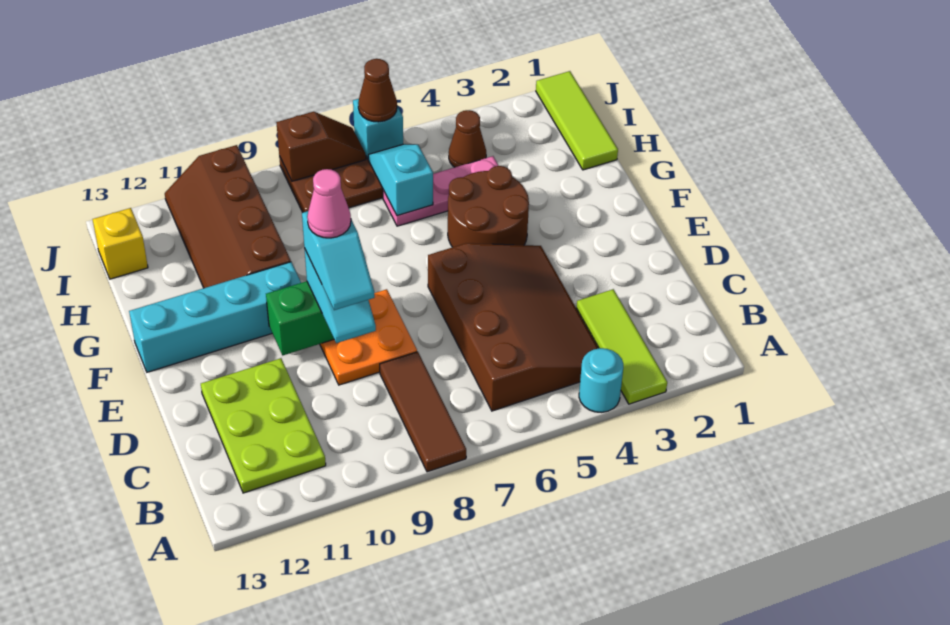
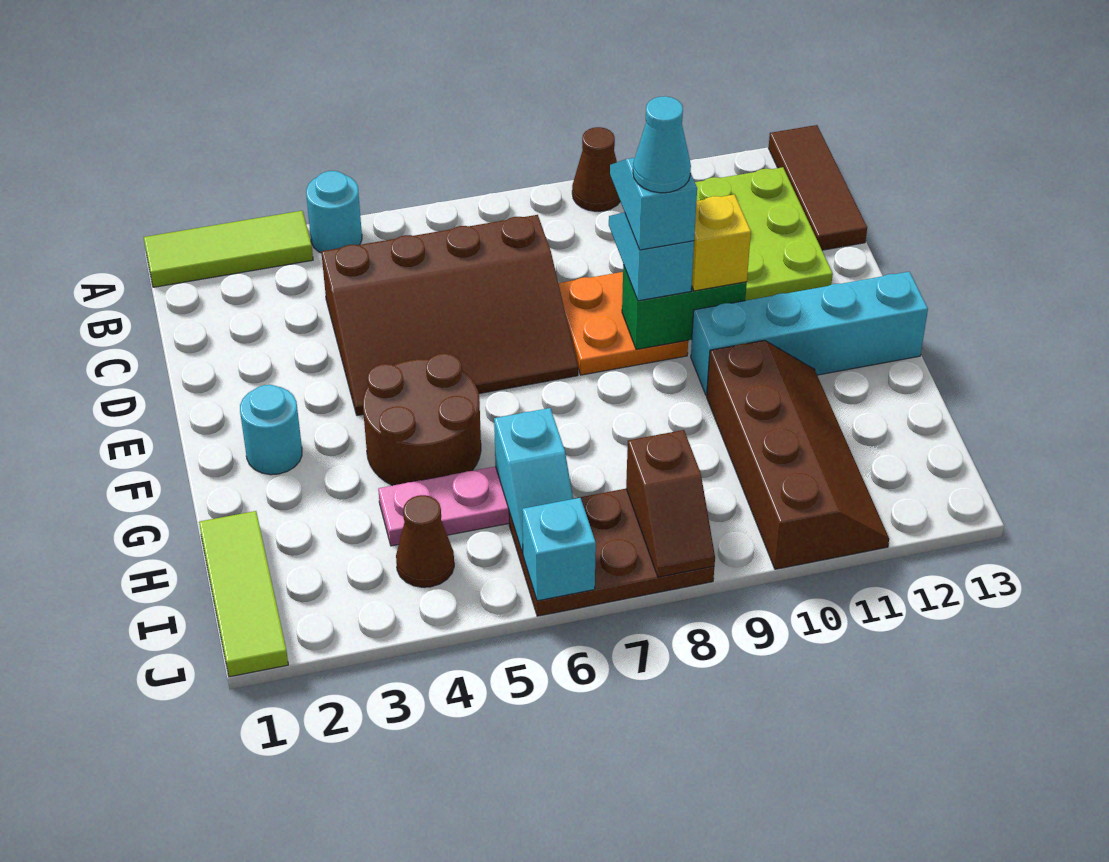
lime tile A3:C3 level 1 -> lime tile A1:A3 level 1
brown tile A8:C8 level 1 -> brown tile A13:C13 level 1
brown slope B4:E6 level 1 top 6 -> brown slope C4:E7 level 1 top C
pink cone E9 level 5 -> cyan cone E9 level 5
none -> cyan round brick F2 level 1
yellow brick I13 level 1 -> yellow brick E10 level 3
brown cone J6 level 3 -> brown cone A9 level 1
brown slope J7:J8 level 2 top 8 -> brown slope I8:J8 level 2 top I

